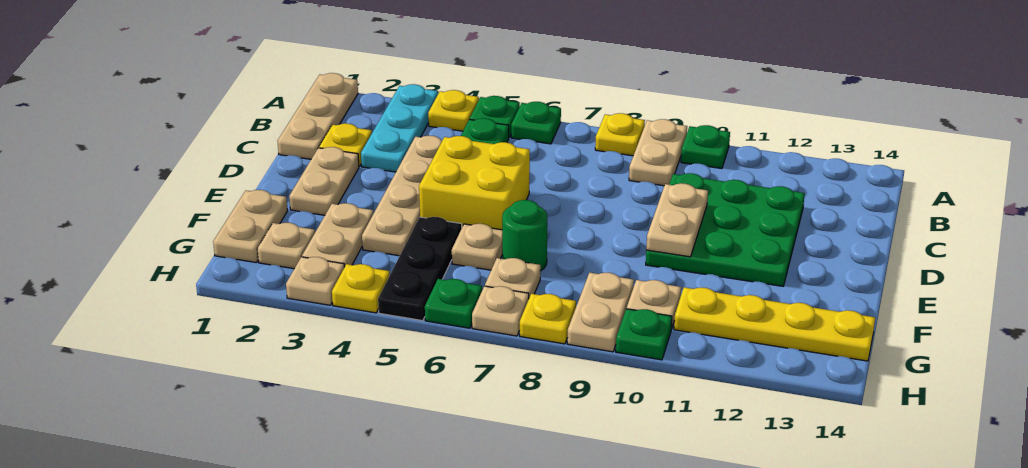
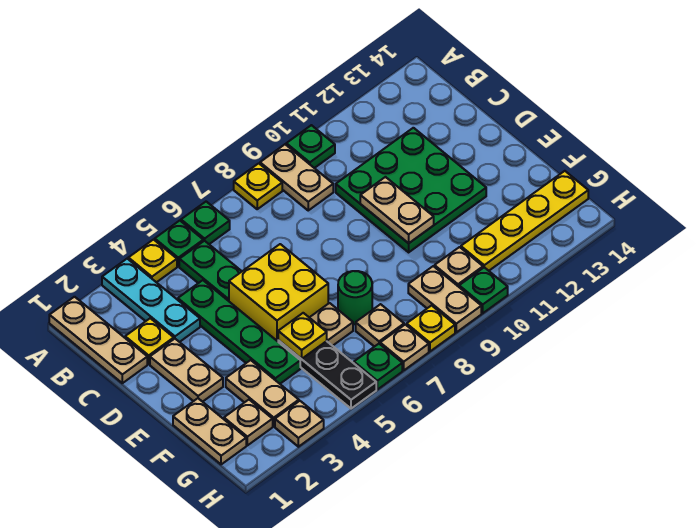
tan plate C4:F4 level 1 -> green plate C4:F4 level 1
yellow plate H4 level 1 -> yellow plate F5 level 2

